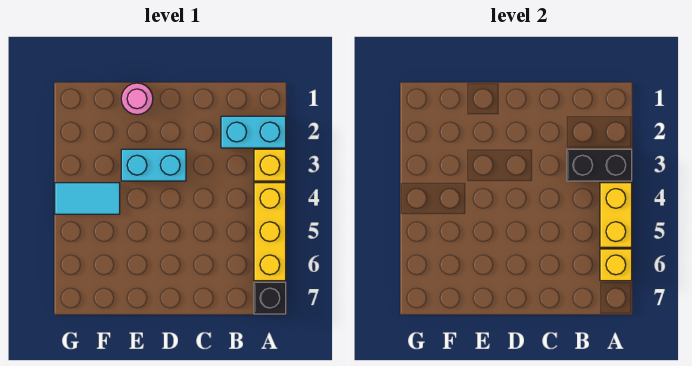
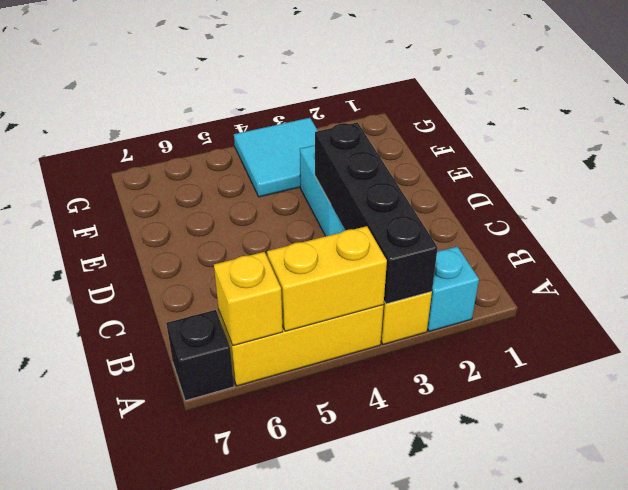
cyan brick A2:B2 level 1 -> cyan brick A2 level 1
black brick A3:B3 level 2 -> black brick A3:D3 level 2
pink round brick E1 level 1 -> none
cyan tile F4:G4 level 1 -> cyan tile F3:G4 level 1

